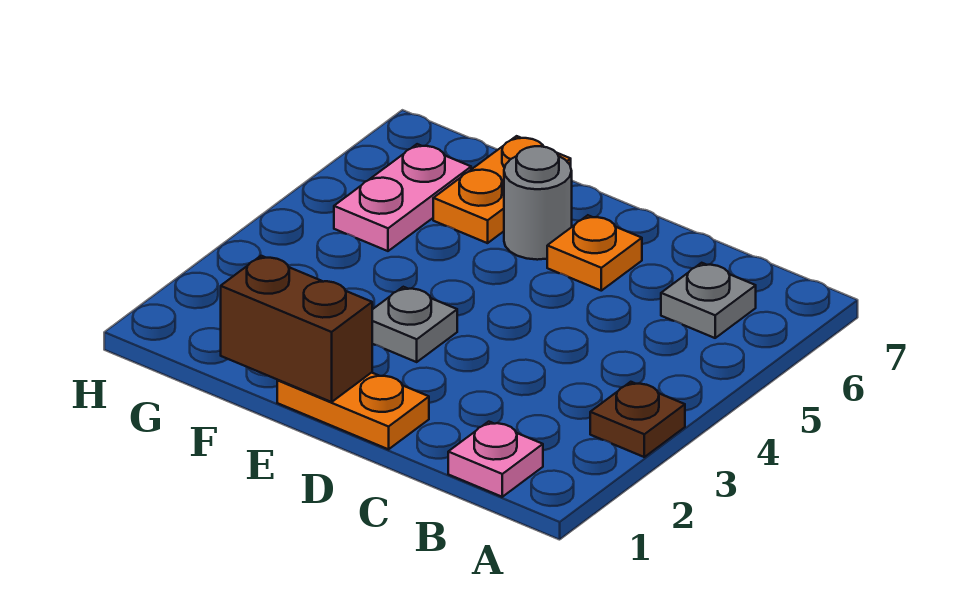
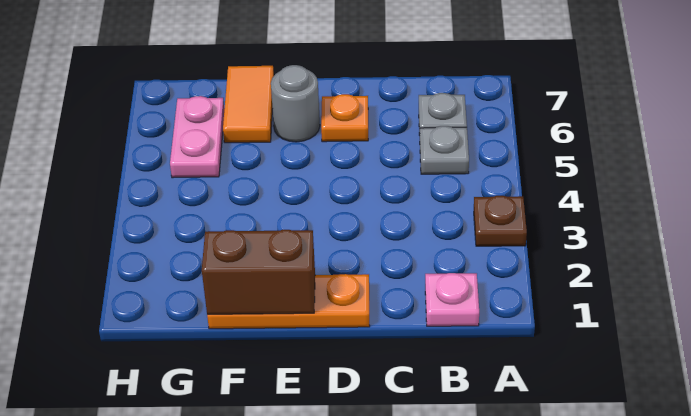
orange plate D1:E1 level 1 -> orange plate D1:F1 level 1
grey plate E3 level 1 -> grey plate B5 level 1
orange plate F6:F7 level 1 -> orange tile F6:F7 level 1

